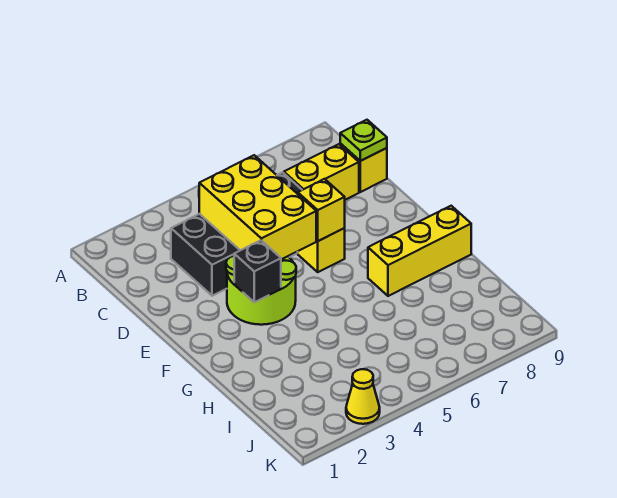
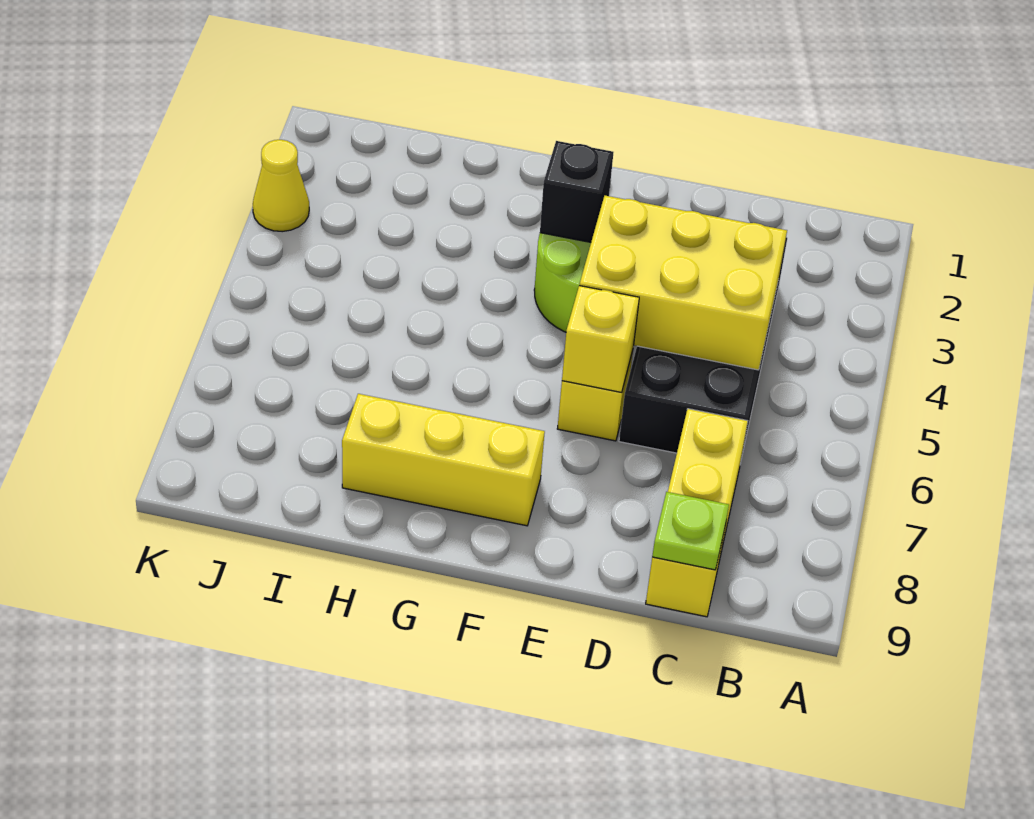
yellow brick G7:G9 level 1 -> yellow brick F8:H8 level 1

